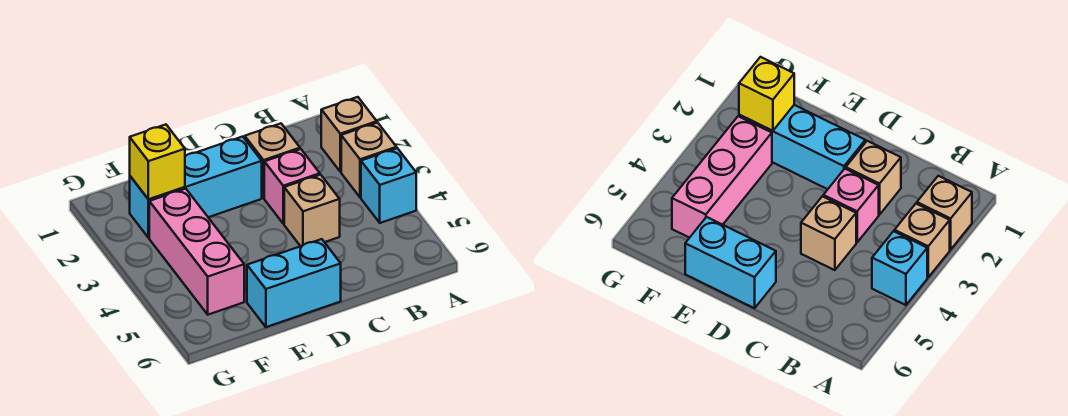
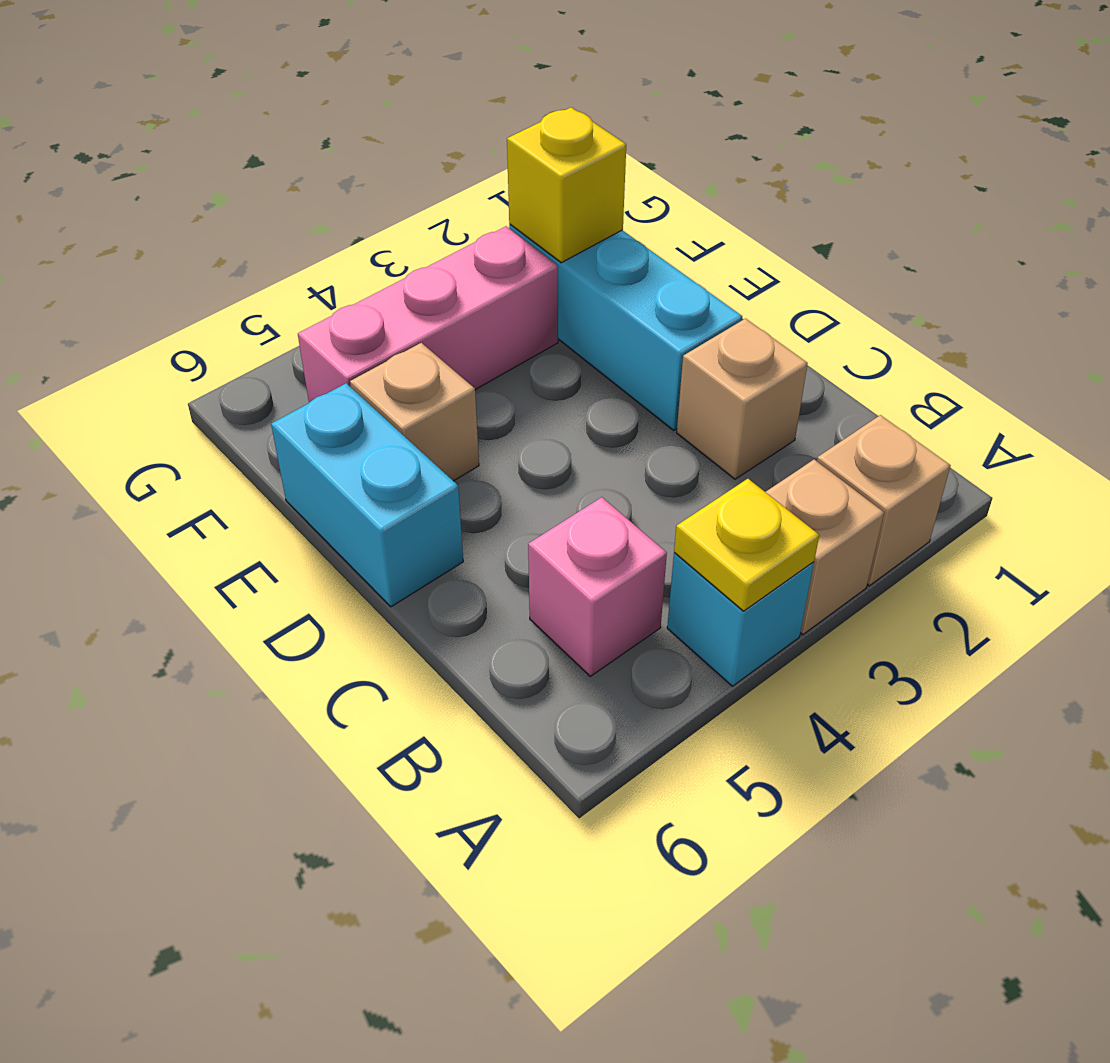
none -> yellow plate A4 level 2
pink brick C3 level 1 -> pink brick B5 level 1
tan brick C4 level 1 -> tan brick E5 level 1

